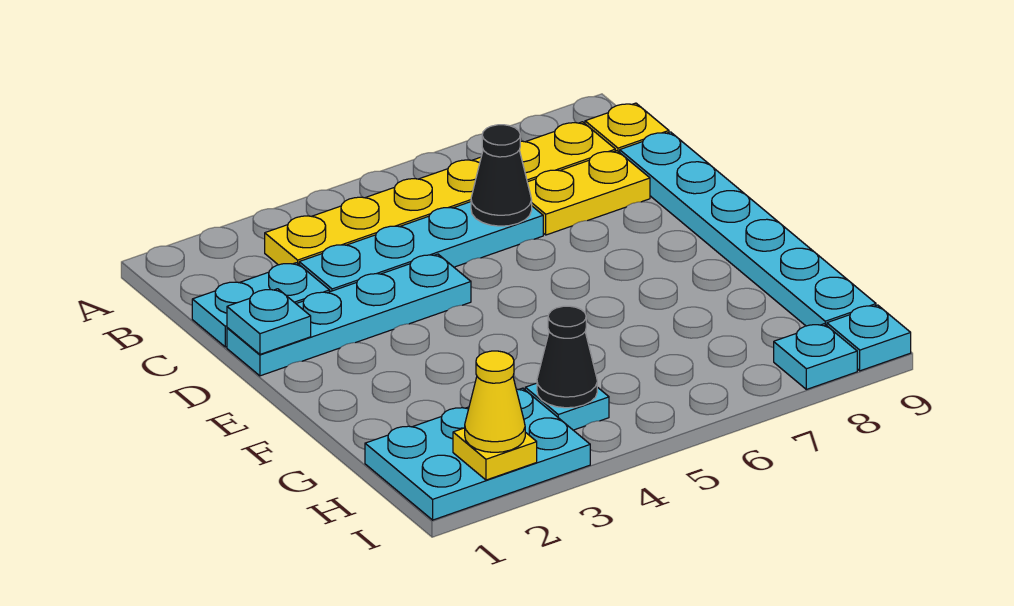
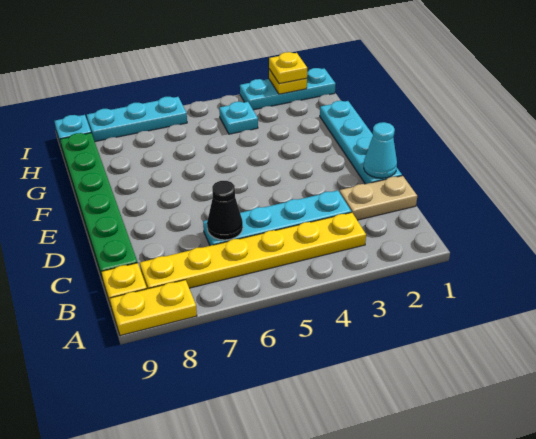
cyan plate C1:C2 level 1 -> tan plate C1:C2 level 1
yellow plate C7:C8 level 1 -> yellow plate A8:A9 level 1
cyan plate C9:H9 level 1 -> green plate C9:H9 level 1
cyan plate D1:D4 level 1 -> cyan plate D1:G1 level 1
cyan plate D1 level 2 -> cyan cone D1 level 2
cyan plate H1:I3 level 1 -> cyan plate I1:I3 level 1
black cone H4 level 2 -> none
yellow cone I2 level 3 -> yellow plate I2 level 3
cyan plate I8 level 1 -> cyan plate I6:I8 level 1

